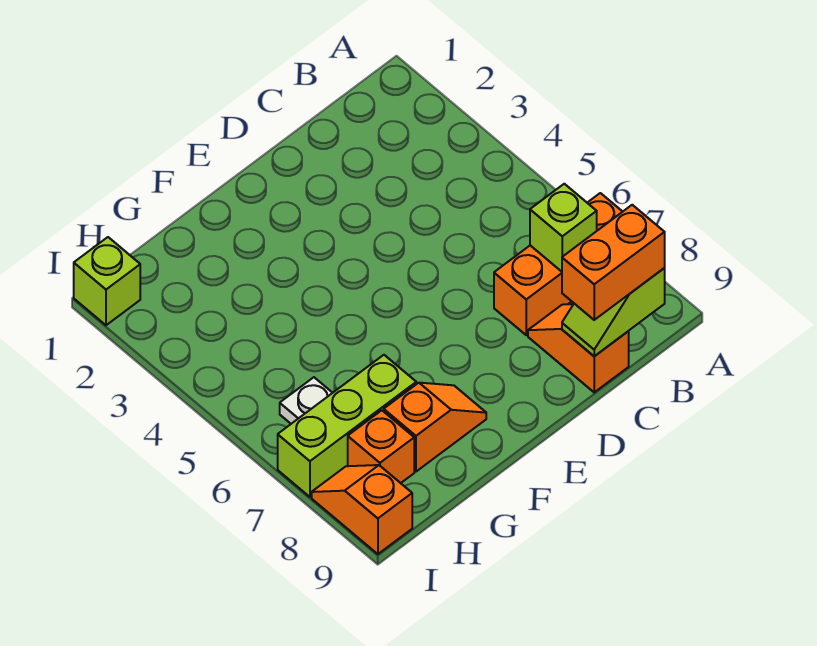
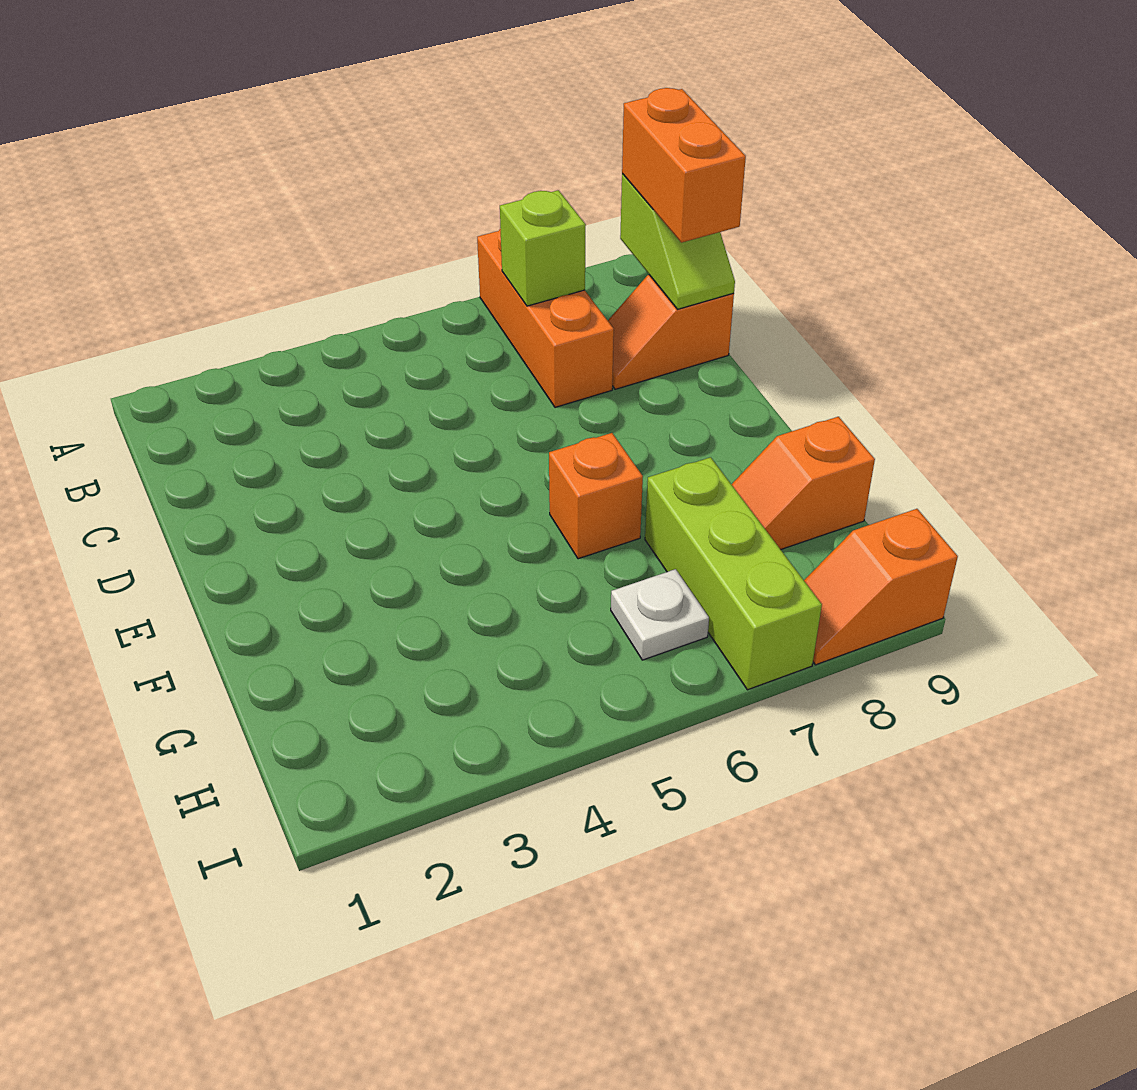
orange slope F8:G8 level 1 top G -> orange slope G8:G9 level 1 top 9
orange brick H8 level 1 -> orange brick F6 level 1
lime brick I1 level 1 -> none

